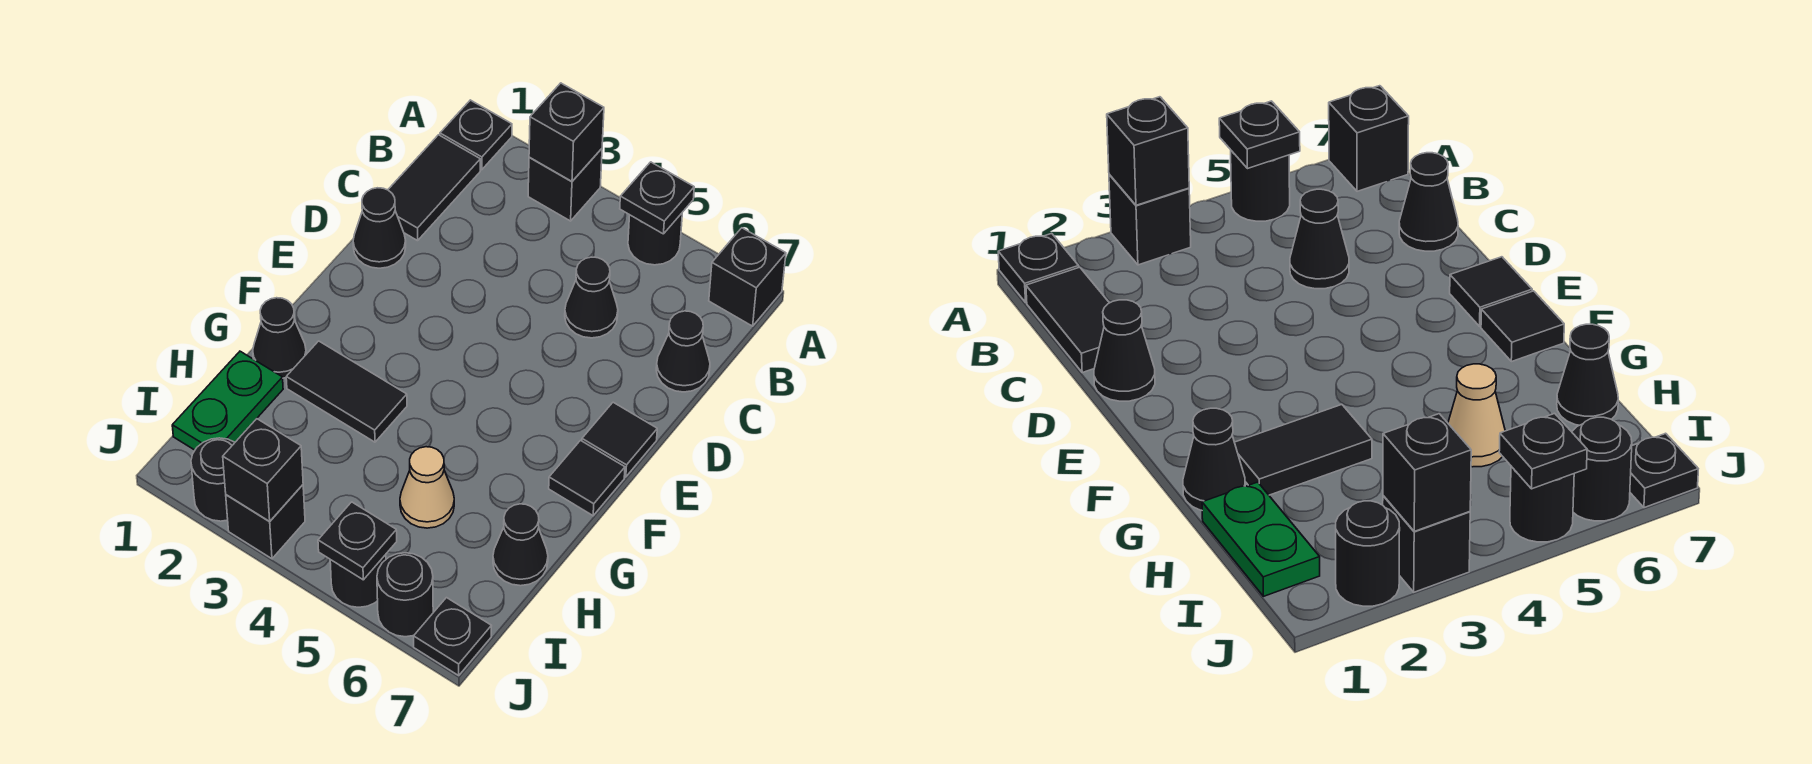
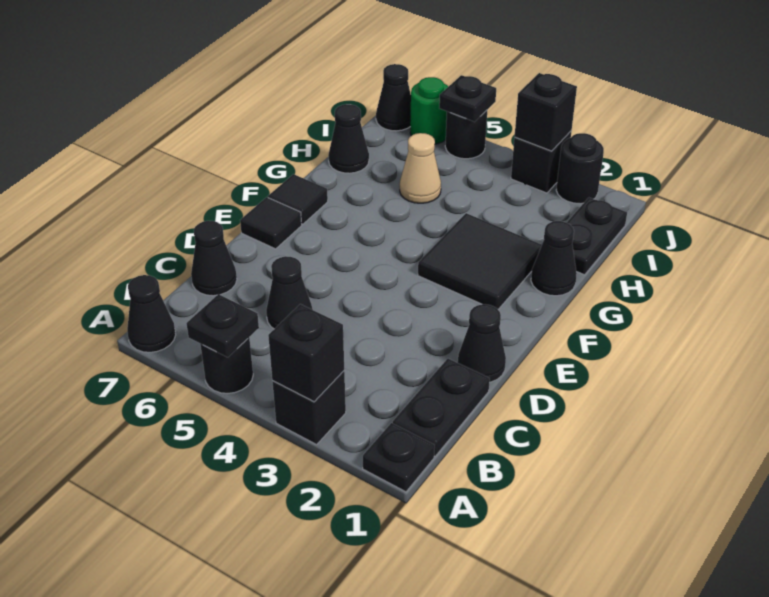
black brick A7 level 1 -> black cone A7 level 1
black tile B1:C1 level 1 -> black plate B1:C1 level 1
black tile G2:G3 level 1 -> black tile F2:G3 level 1
green plate H1:I1 level 1 -> black plate H1:I1 level 1
black round brick J6 level 1 -> green round brick J6 level 1
black plate J7 level 1 -> black cone J7 level 1

